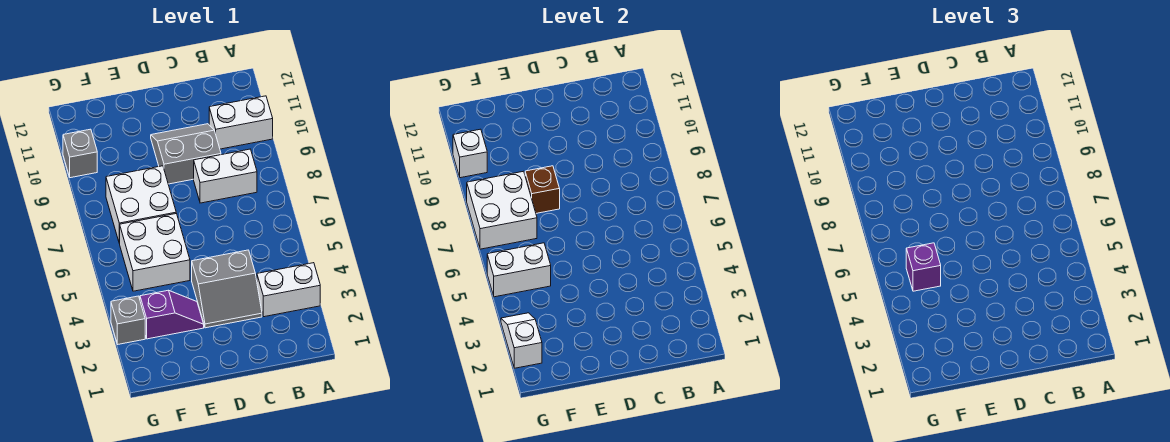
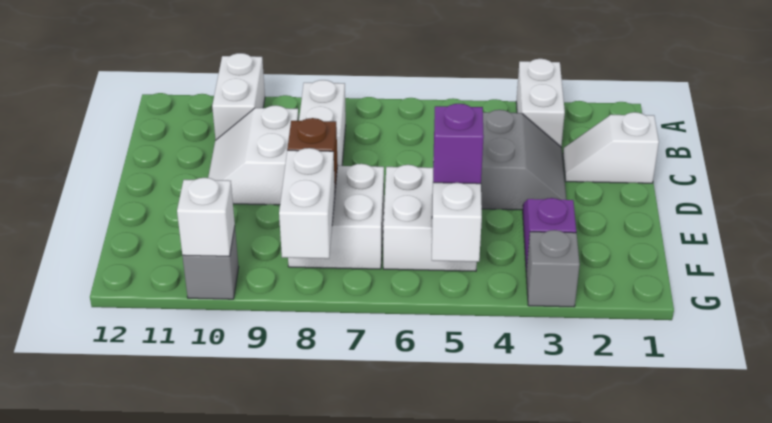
grey slope C9:D10 level 1 top 9 -> white slope C9:D10 level 1 top 9
white brick F7:G8 level 2 -> white brick F8:G8 level 2
white slope G2:G3 level 2 top 2 -> white slope C1:C2 level 1 top 1

